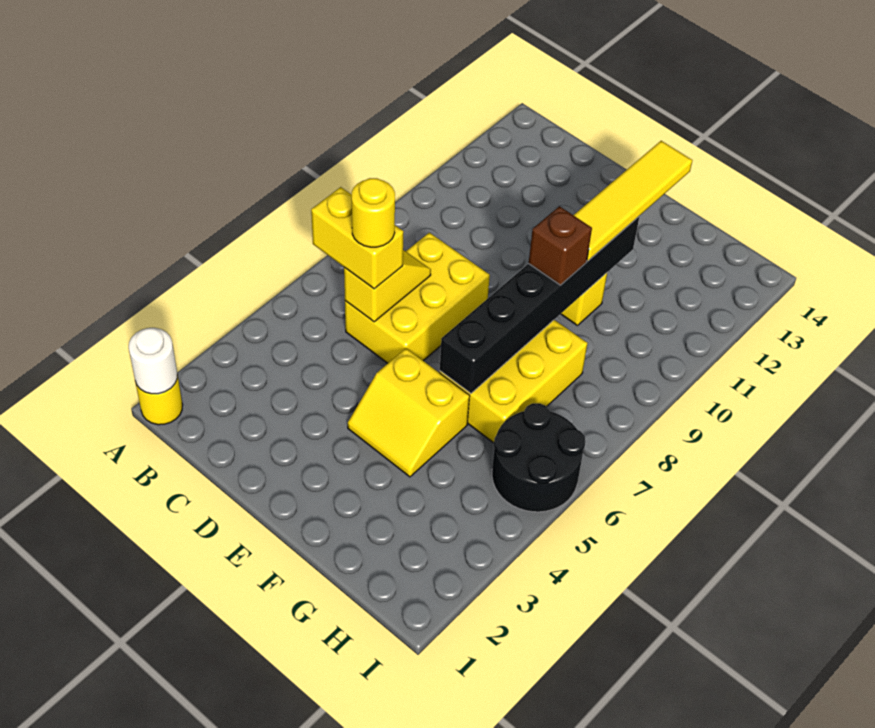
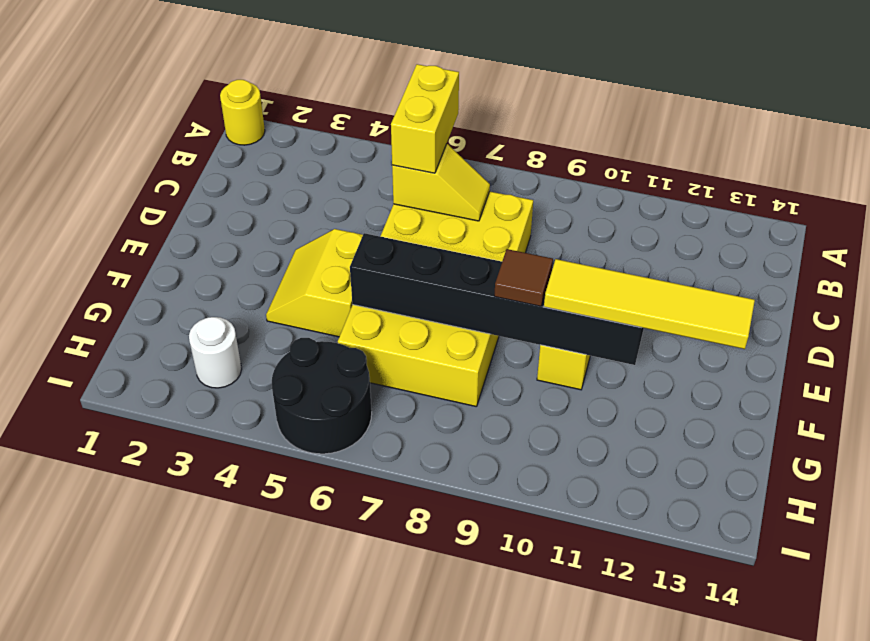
white round brick A1 level 2 -> white round brick H3 level 1
yellow round brick C6 level 4 -> none
brown brick F9 level 3 -> brown tile F9 level 3

